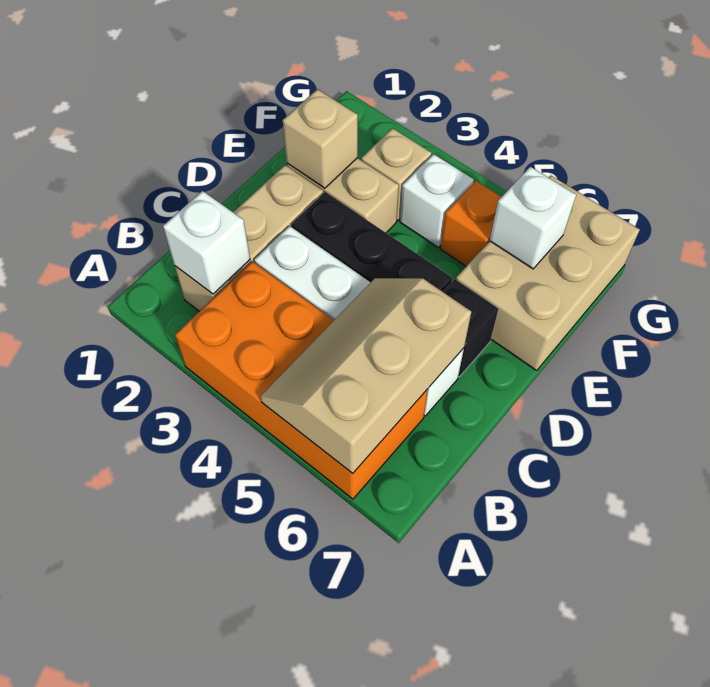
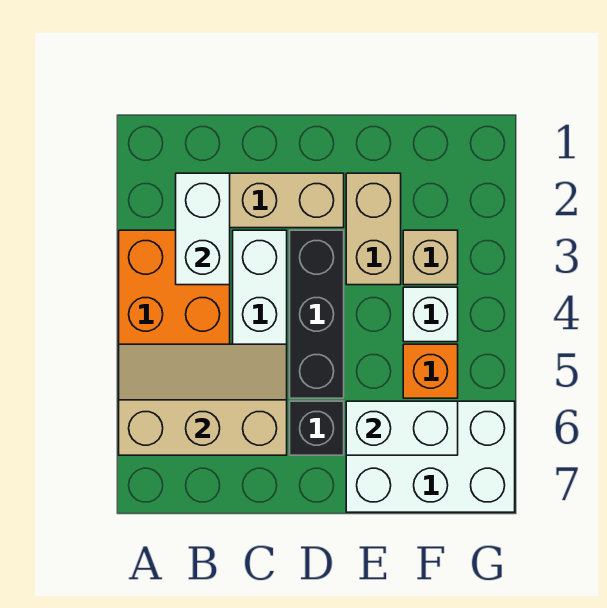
white brick B2 level 2 -> white brick B2:B3 level 2
tan brick E2 level 2 -> none
tan brick E6:G7 level 1 -> white brick E6:G7 level 1
white brick F6 level 2 -> white brick E6:F6 level 2

